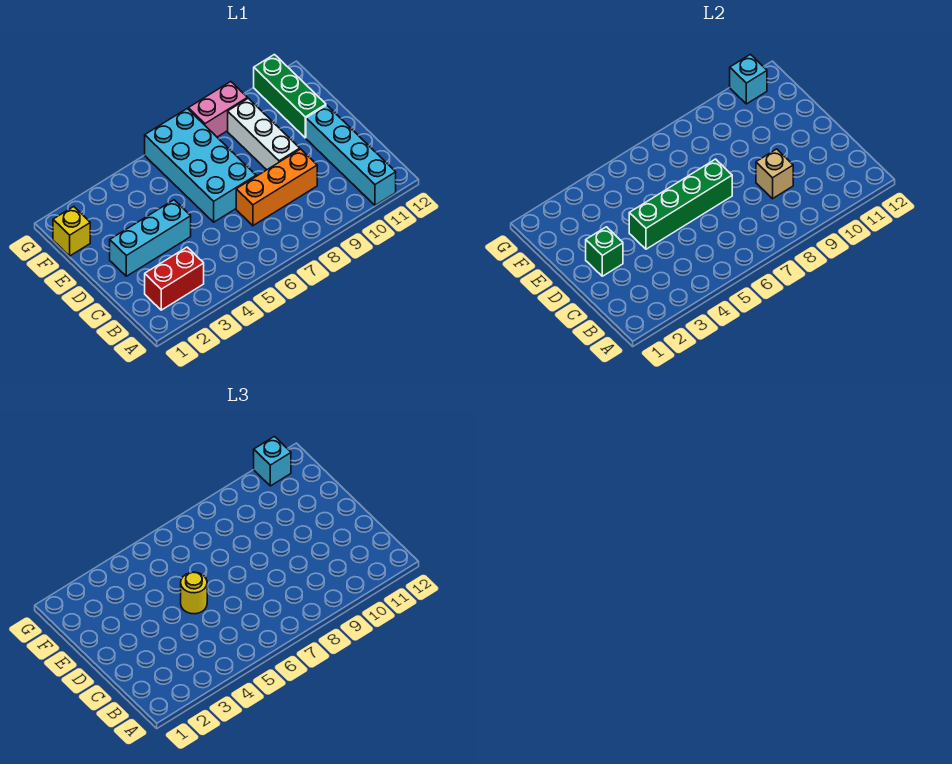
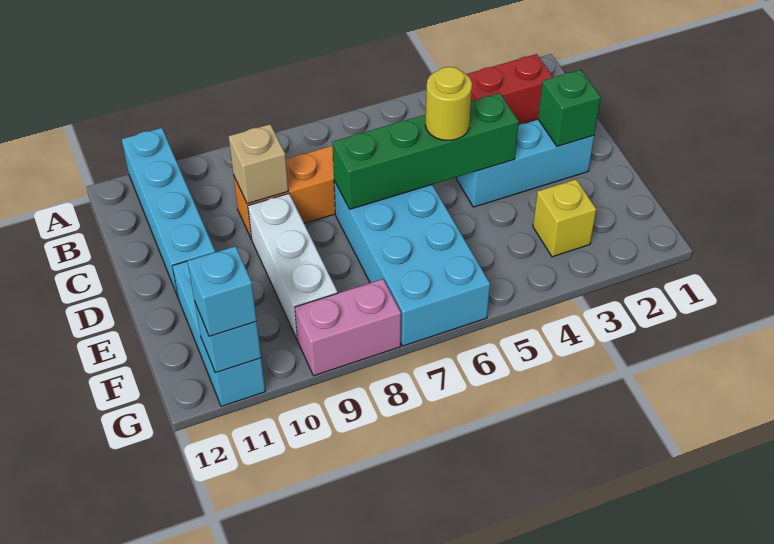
green brick E11:G11 level 1 -> cyan brick E11:G11 level 1
yellow brick F1 level 1 -> yellow brick F3 level 1

